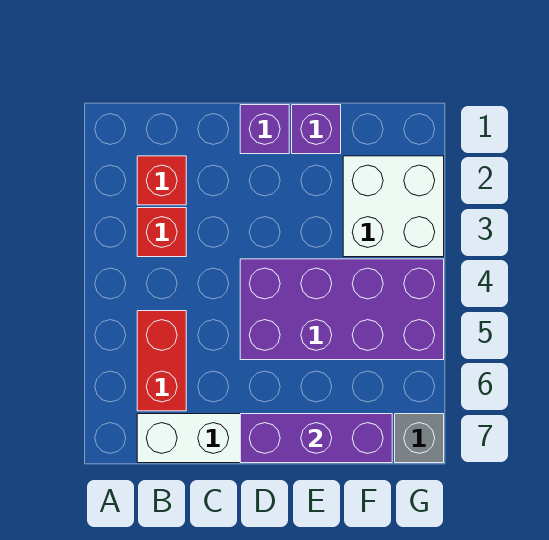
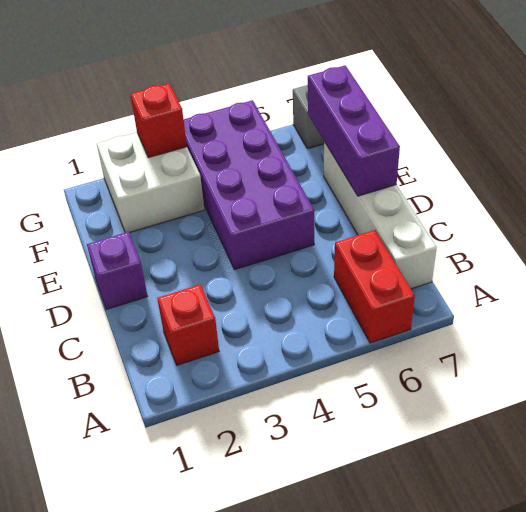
red brick B3 level 1 -> red brick G3 level 2
red brick B5:B6 level 1 -> red brick A6:B6 level 1
purple brick E1 level 1 -> none

